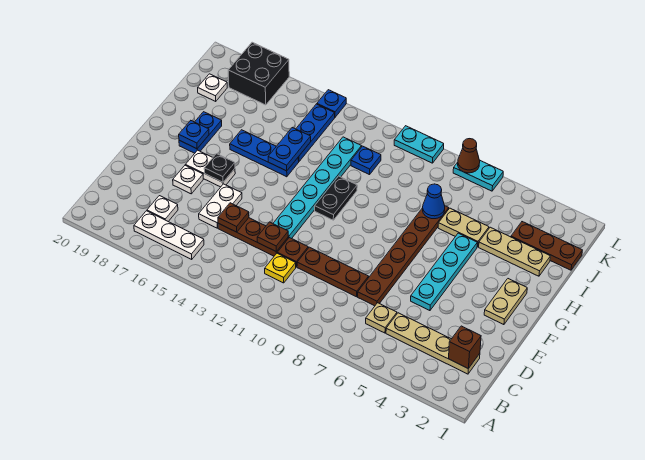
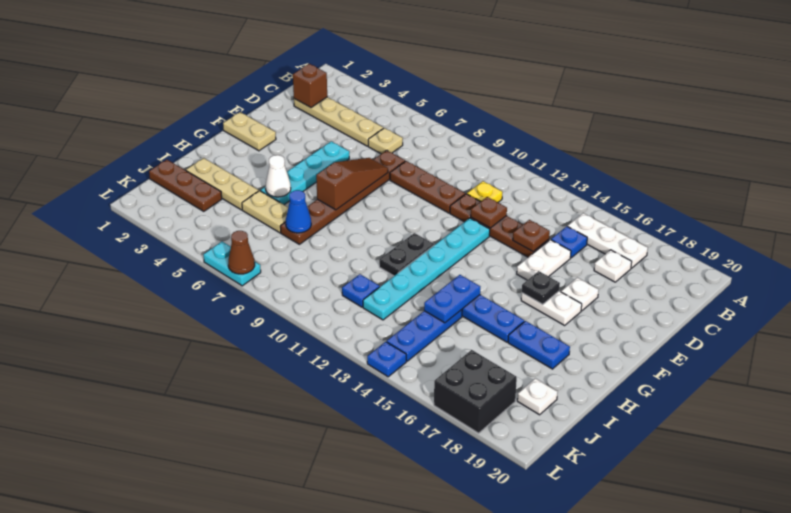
none -> brown slope E7:G7 level 2 top G
tan plate F2:G2 level 1 -> tan plate F1:F2 level 1
blue plate G18:H18 level 1 -> blue plate H17:H18 level 1
blue plate G18 level 2 -> blue plate C15 level 1
none -> white cone H5 level 2
cyan plate L9:L10 level 1 -> none

